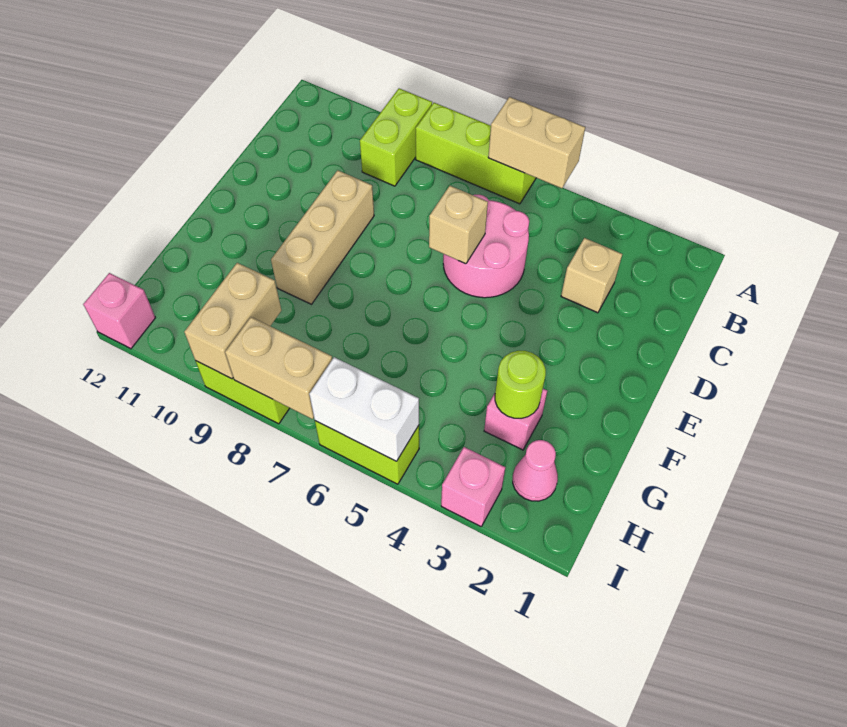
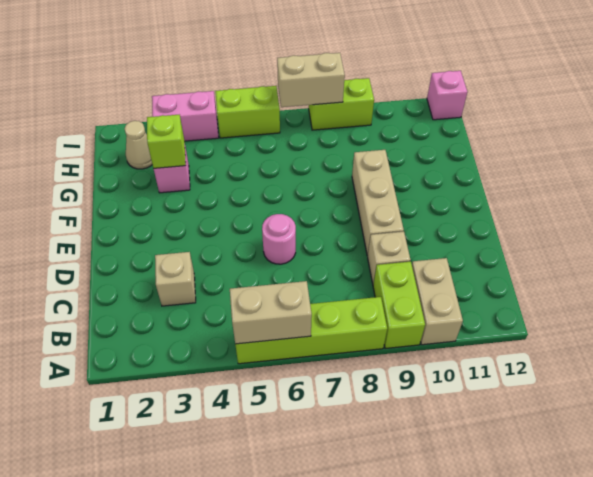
lime brick A6:A8 level 1 -> lime brick A5:A8 level 1
pink round brick C5:D6 level 1 -> pink round brick D6 level 1
tan brick D6 level 2 -> tan brick C9 level 1
lime round brick G3 level 2 -> lime brick G3 level 2
pink cone H2 level 1 -> tan cone H2 level 1
tan brick H9:I9 level 2 -> tan brick A10:B10 level 1
pink brick I3 level 1 -> pink brick I3:I4 level 1
white brick I5:I6 level 2 -> none

